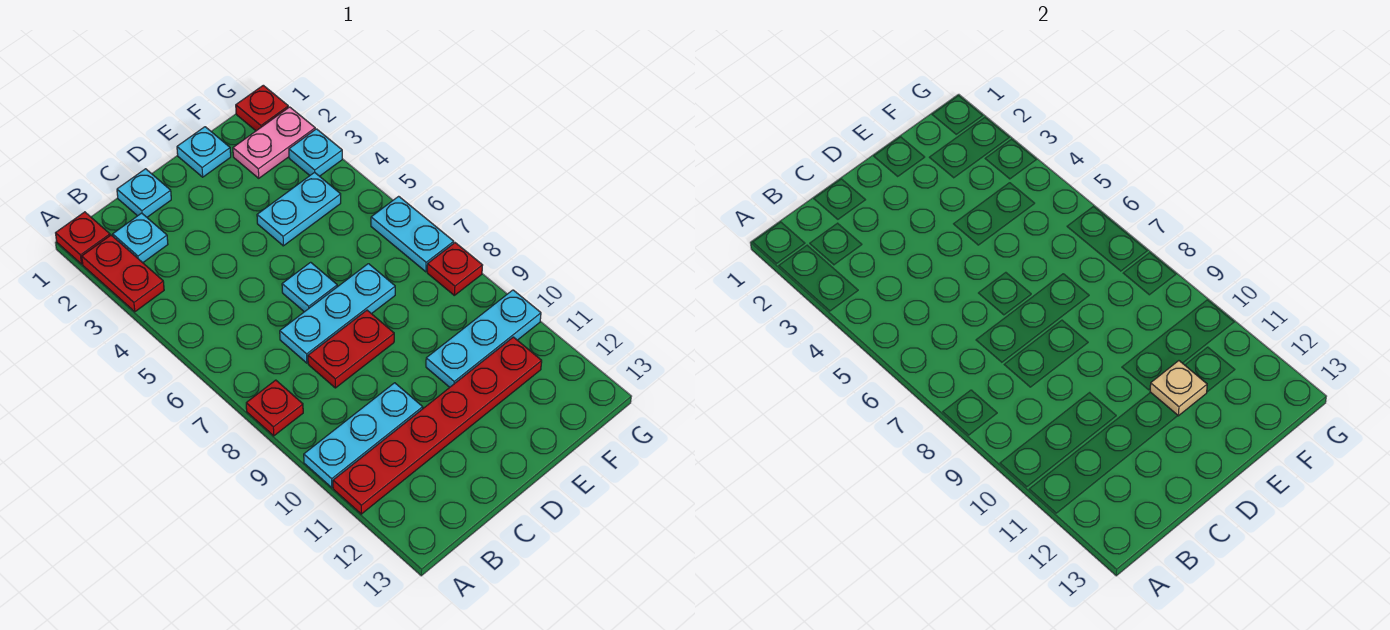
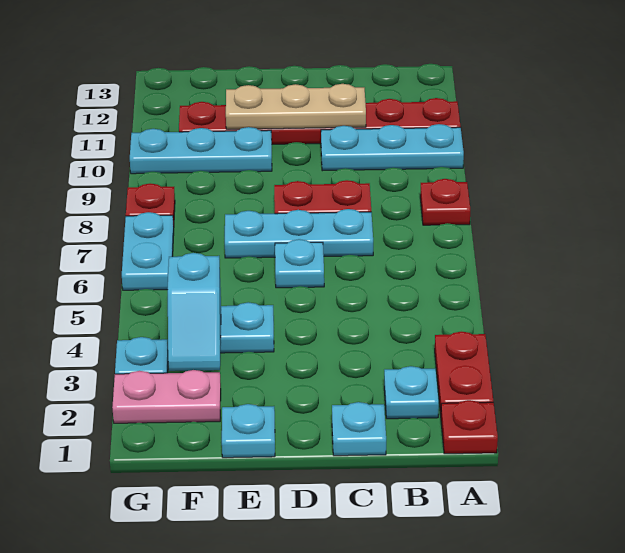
tan plate E11 level 2 -> tan plate C11:E11 level 2
none -> cyan slope F3:F4 level 2 top 4
red plate G1 level 1 -> none

